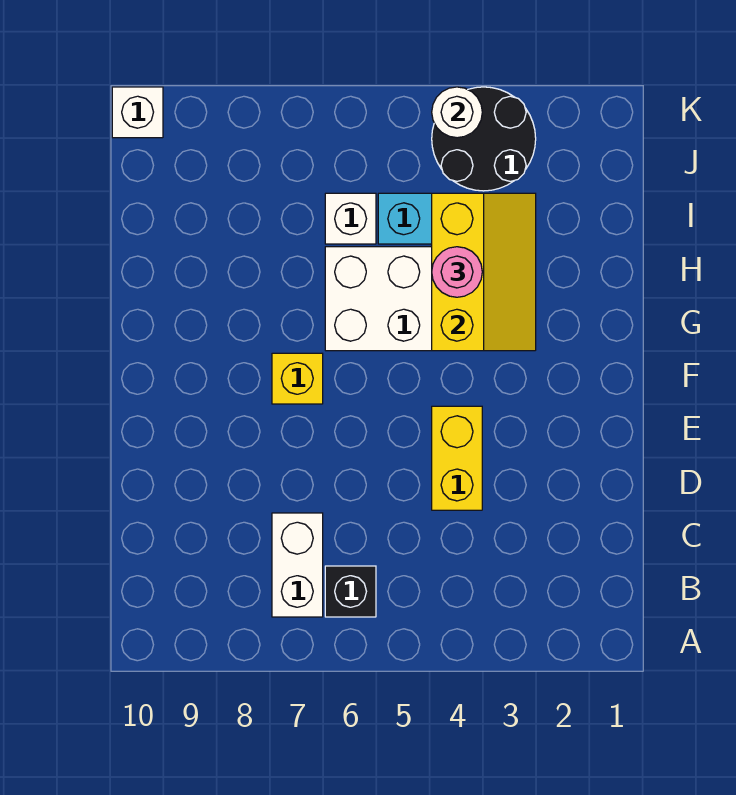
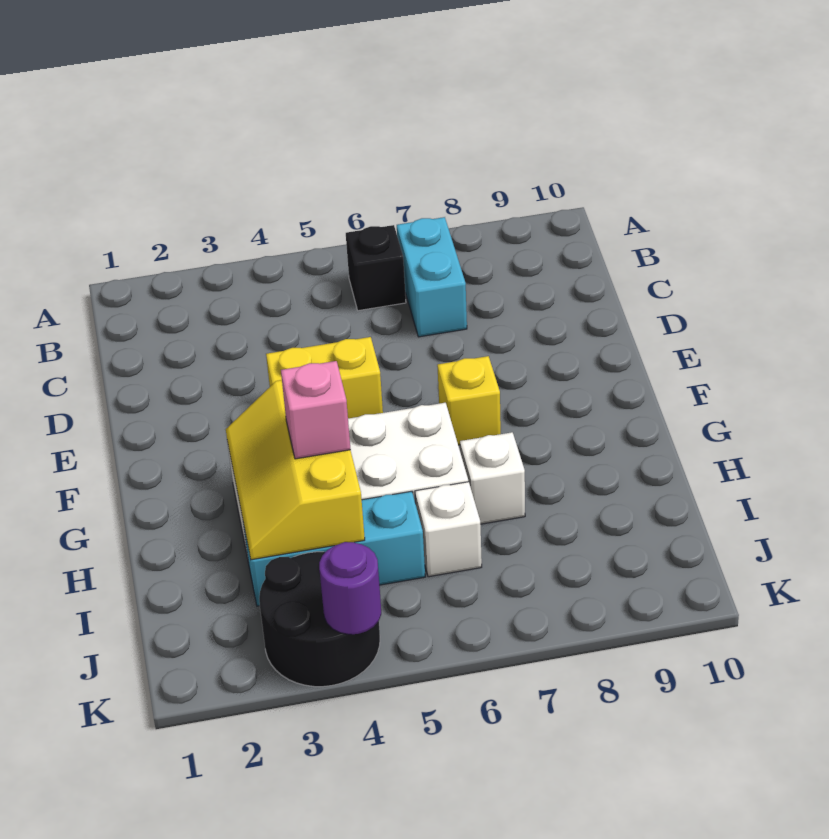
white brick B7:C7 level 1 -> cyan brick B7:C7 level 1
yellow brick D4:E4 level 1 -> yellow brick E4:E5 level 1
pink round brick H4 level 3 -> pink brick H4 level 3
white round brick K4 level 2 -> purple round brick K4 level 2
white brick K10 level 1 -> white brick H7 level 1

